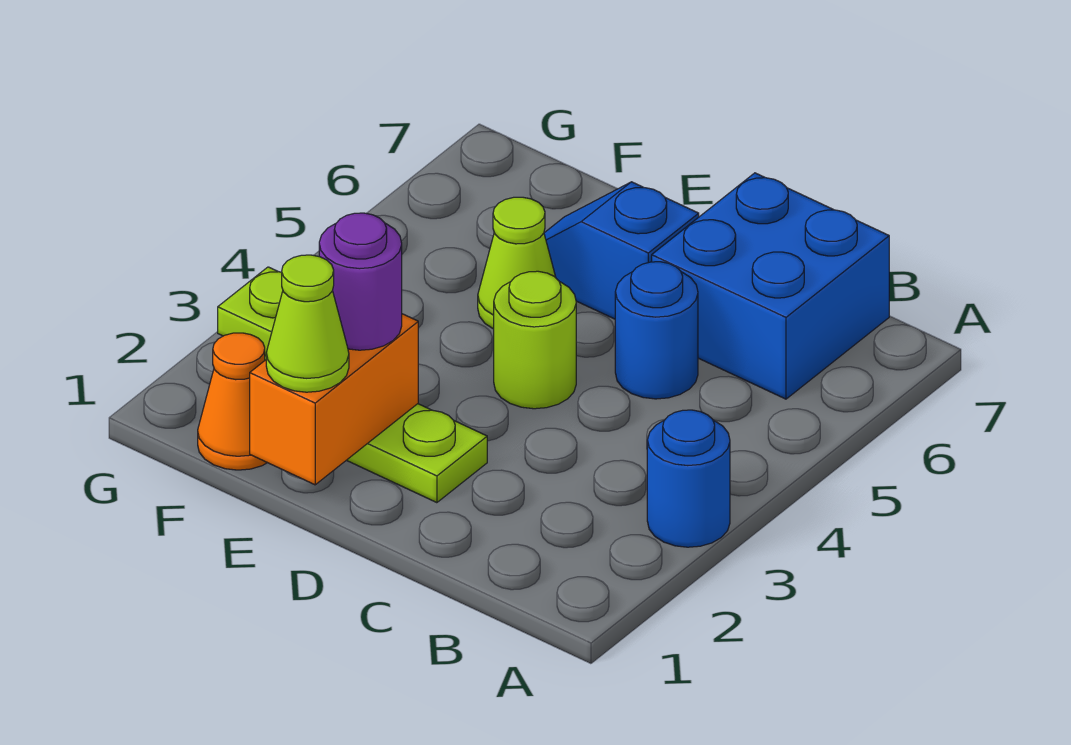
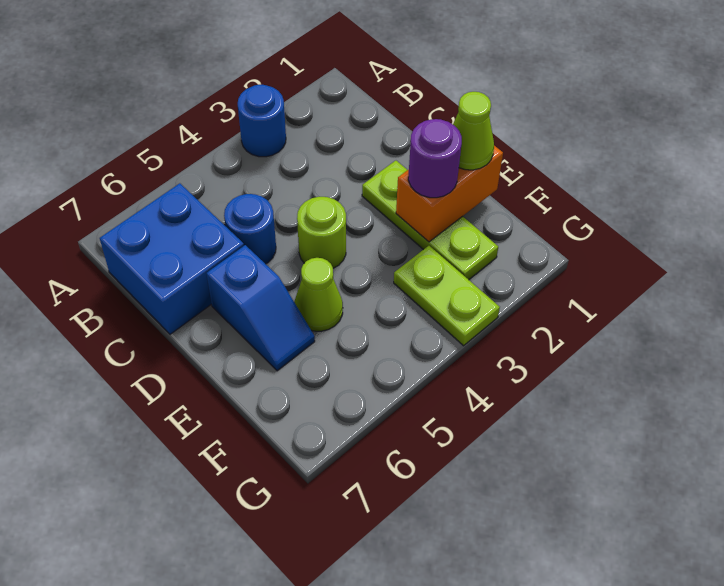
orange cone F1 level 1 -> none

